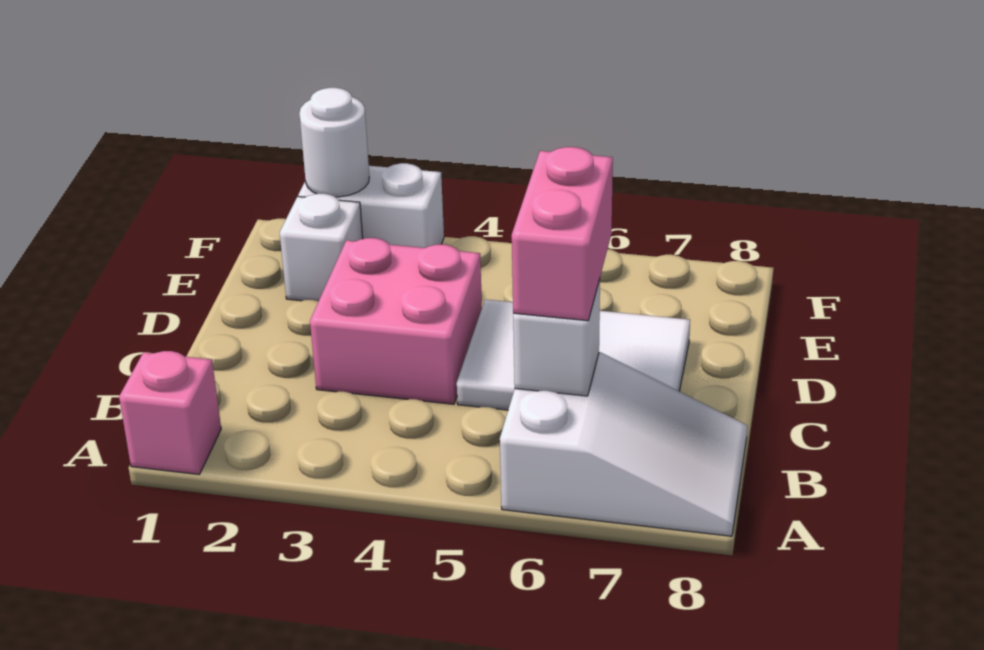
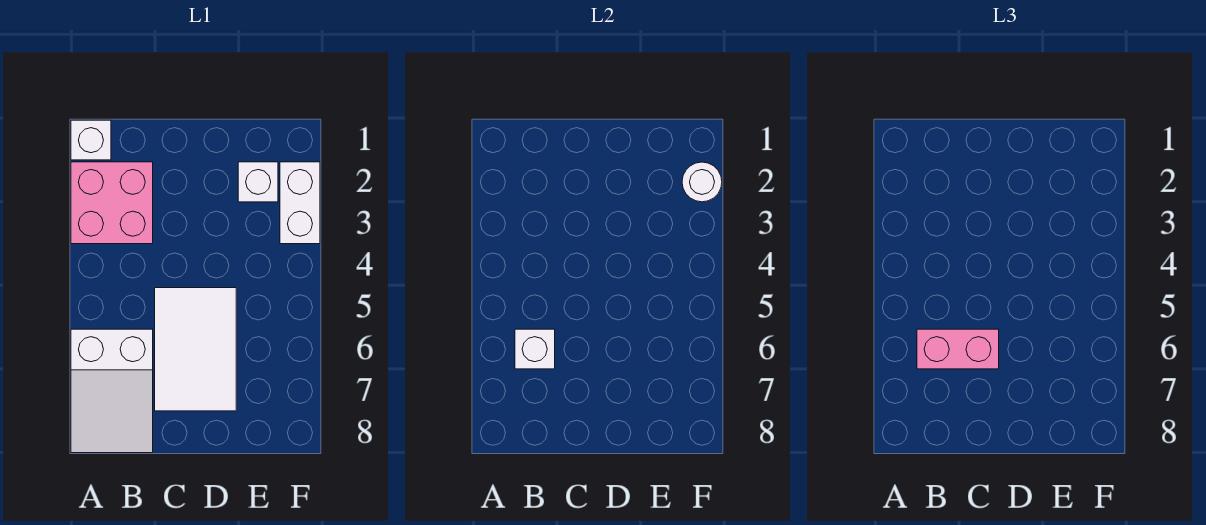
pink brick A1 level 1 -> white brick A1 level 1
pink brick C3:D4 level 1 -> pink brick A2:B3 level 1

